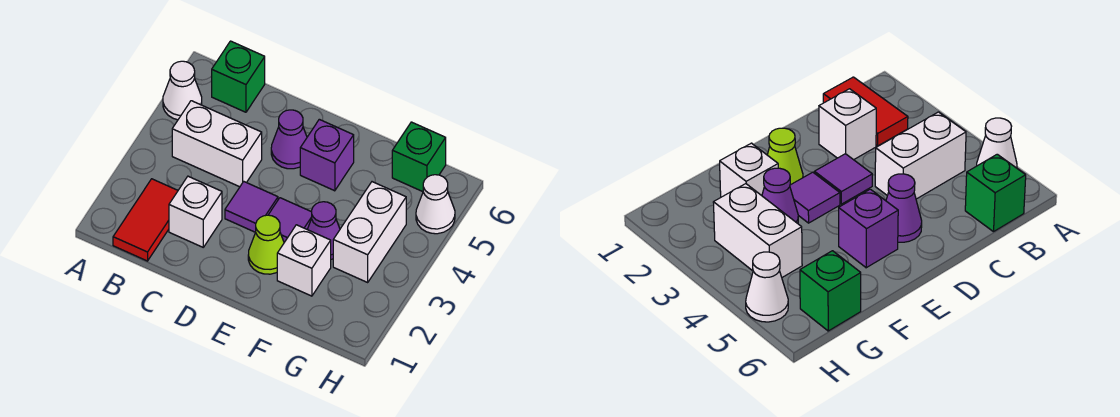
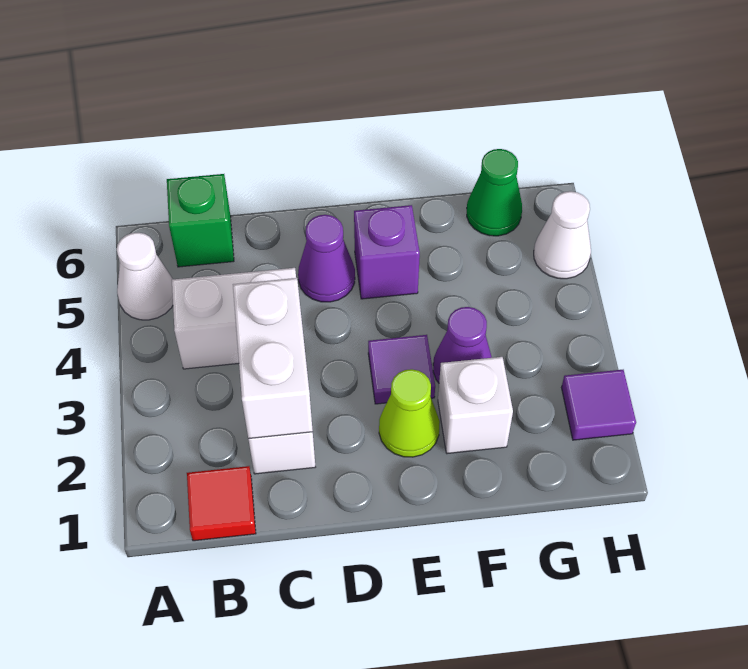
red tile B1:B2 level 1 -> red tile B1 level 1
purple tile D3 level 1 -> purple tile H2 level 1
white brick G3:G4 level 1 -> white brick C2:C3 level 2
green brick G6 level 1 -> green cone G6 level 1

